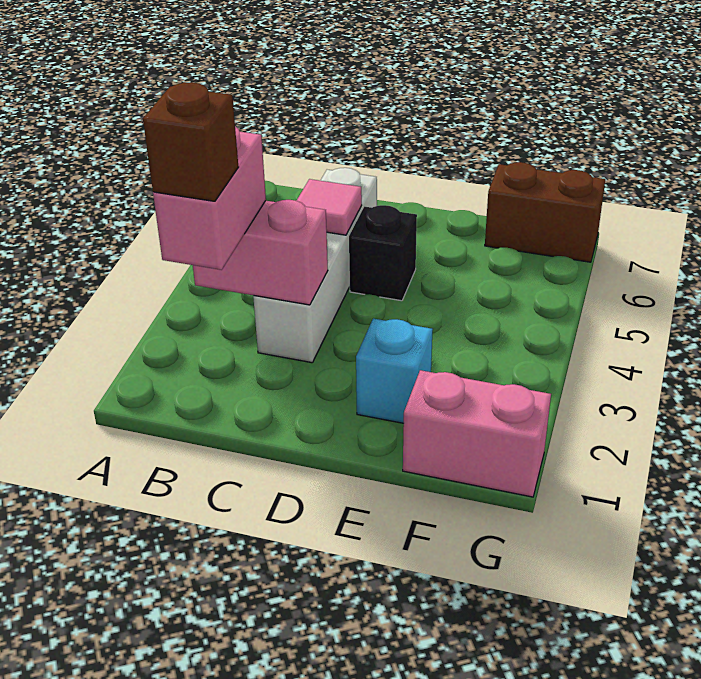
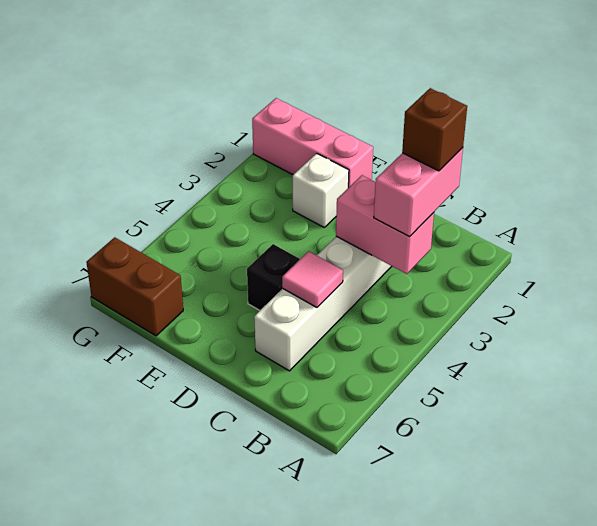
cyan brick E2 level 1 -> white brick E2 level 1
pink brick F1:G1 level 1 -> pink brick E1:G1 level 1

